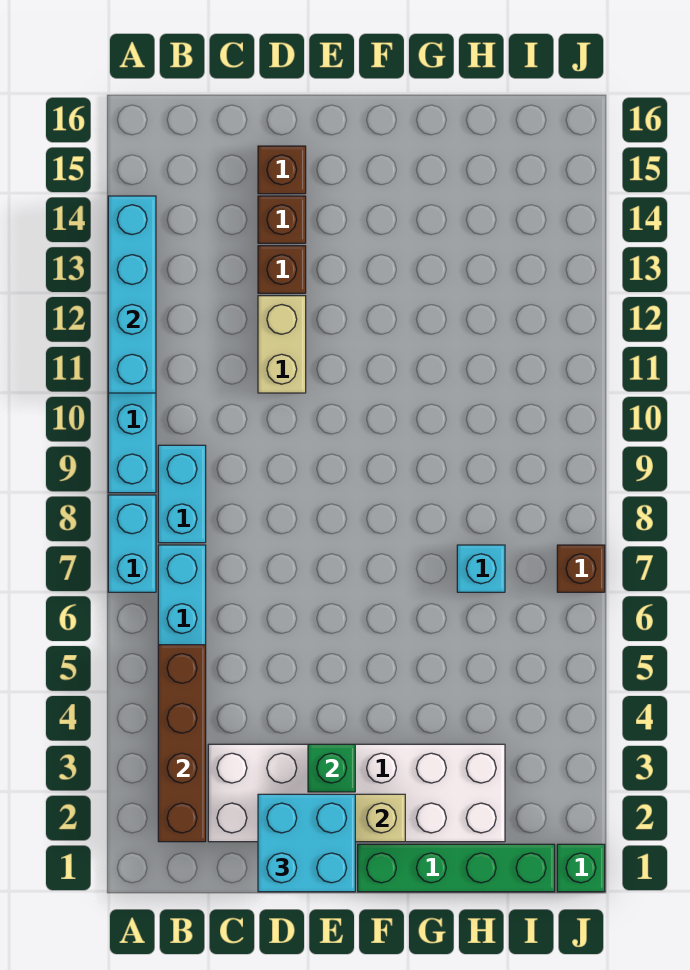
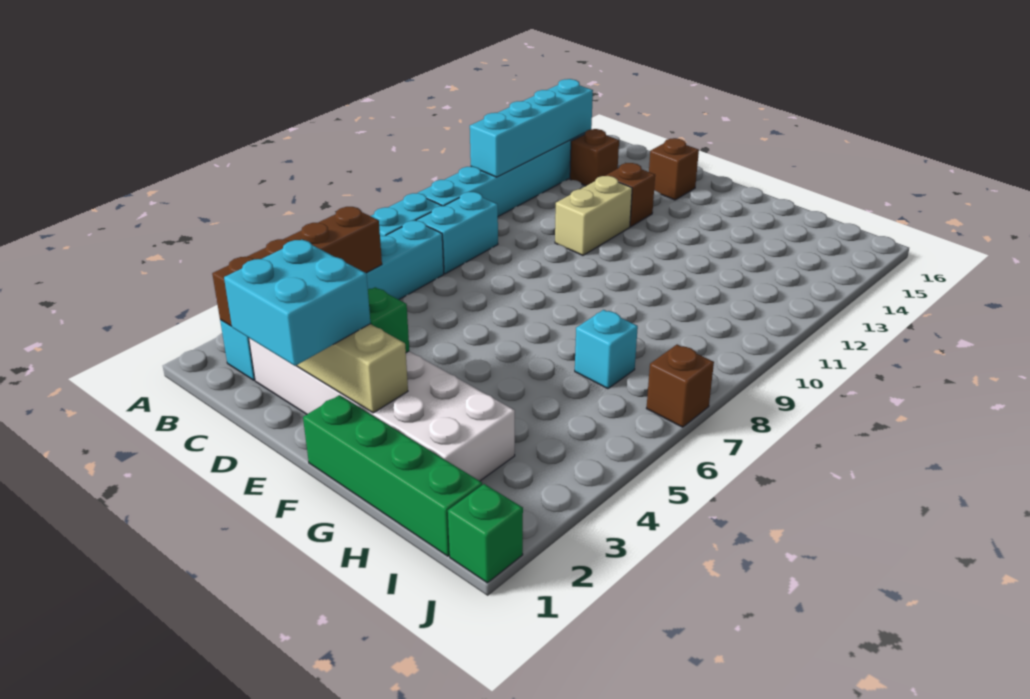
brown brick D14 level 1 -> brown brick B14 level 1

